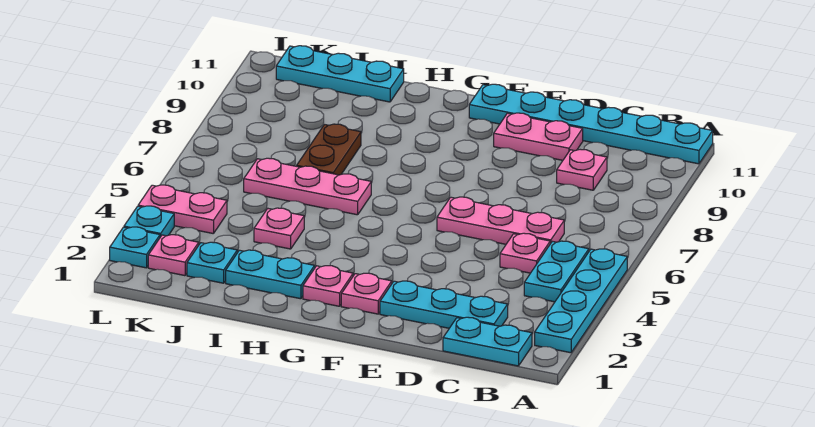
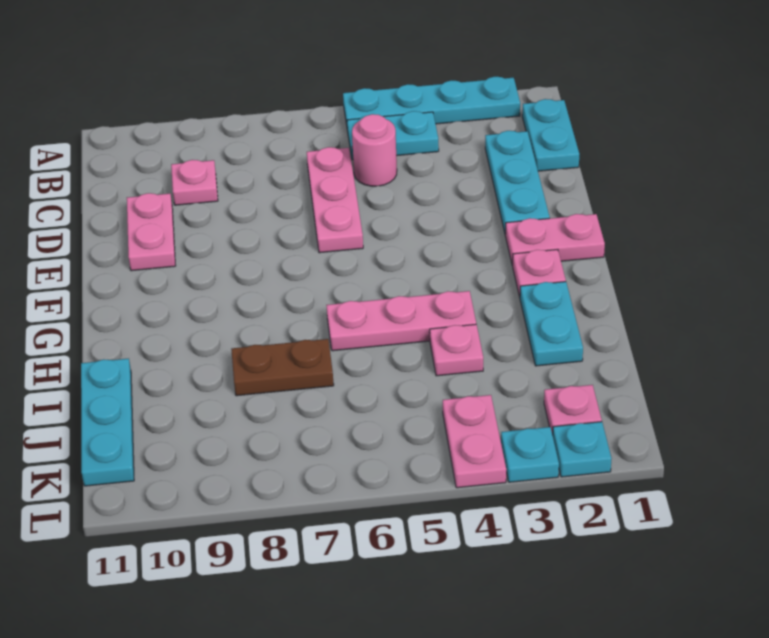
cyan plate A11:F11 level 1 -> none
pink plate C5 level 1 -> pink round brick C5 level 1
pink plate F2 level 1 -> pink plate F1:F2 level 1
pink plate H6:J6 level 1 -> pink plate H4:H6 level 1
cyan plate J2 level 1 -> none

